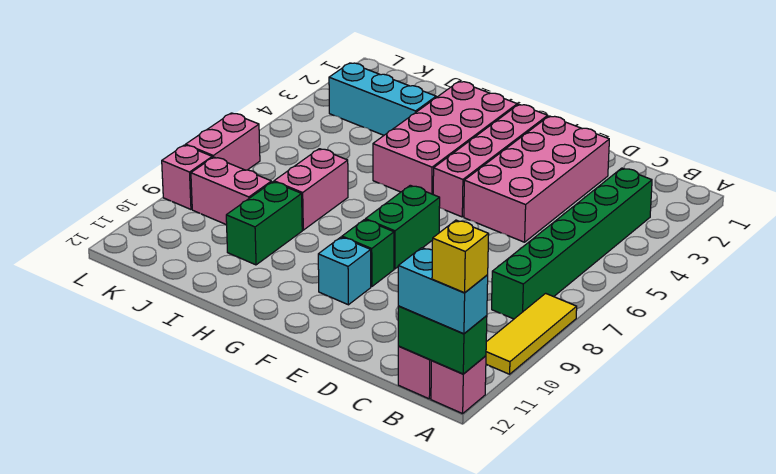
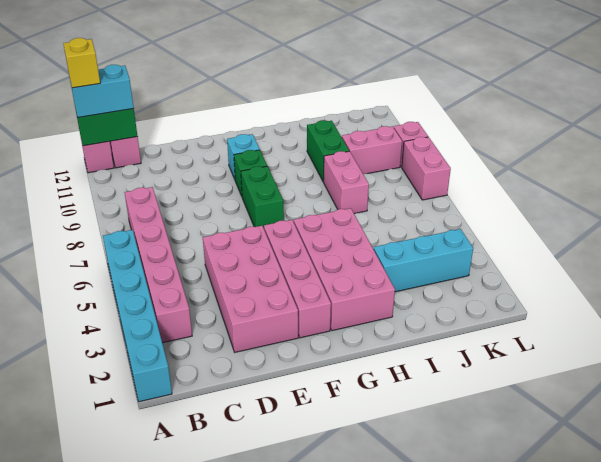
none -> cyan brick A1:A6 level 1
yellow tile A8:A10 level 1 -> none
green brick B3:B8 level 1 -> pink brick B3:B8 level 1

